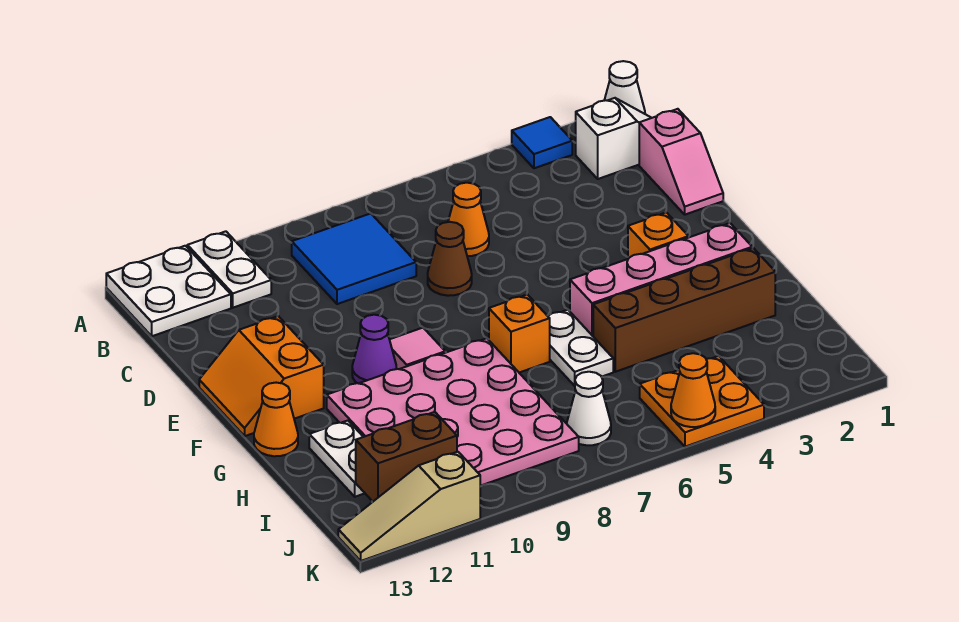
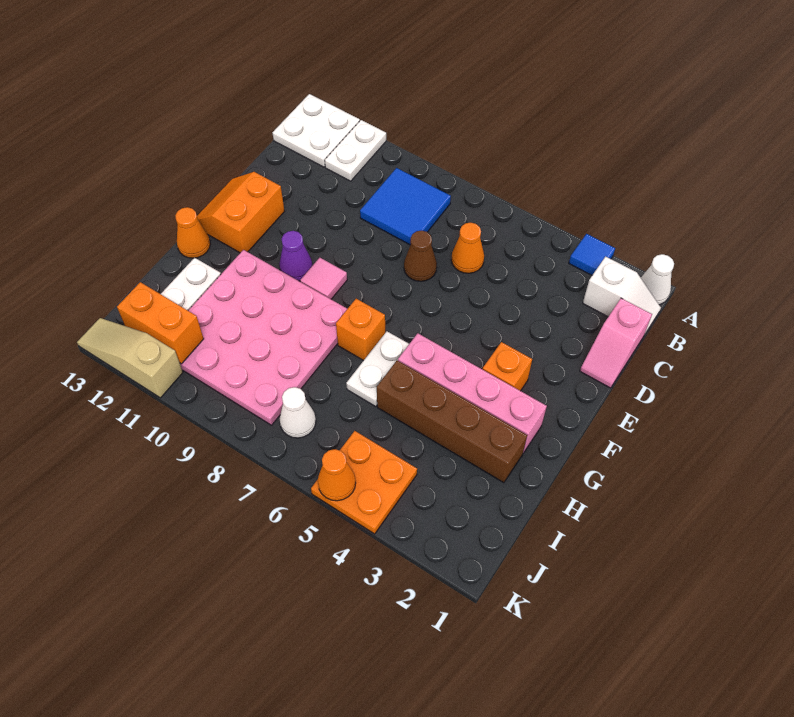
brown brick J11:J12 level 2 -> orange brick J11:J12 level 2

